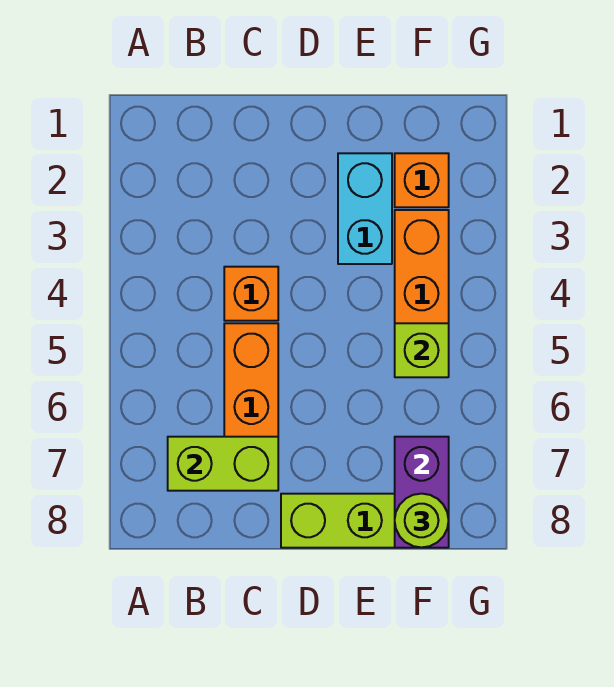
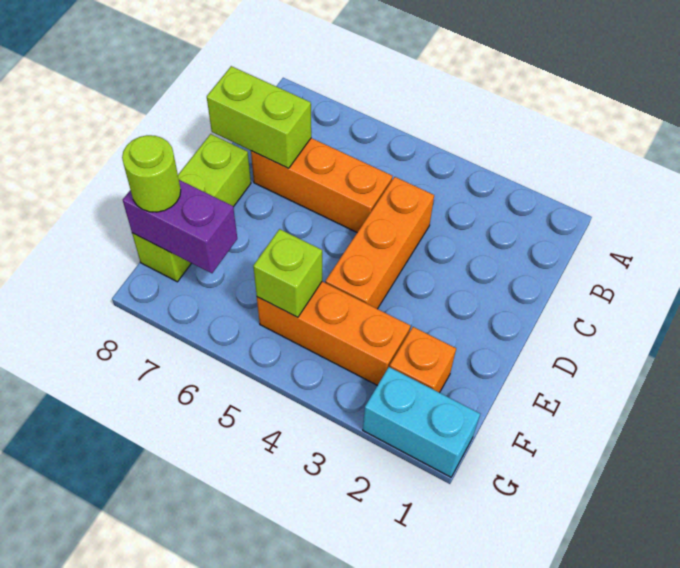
lime brick B7:C7 level 2 -> lime brick C7:C8 level 2
orange brick C4 level 1 -> orange brick C4:E4 level 1
cyan brick E2:E3 level 1 -> cyan brick G1:G2 level 1

